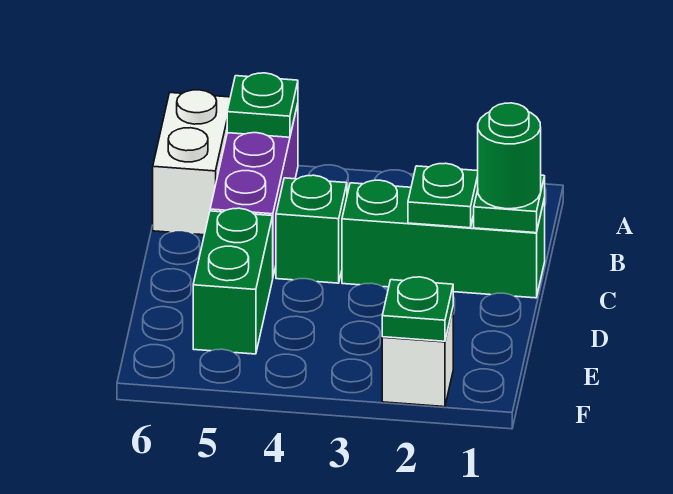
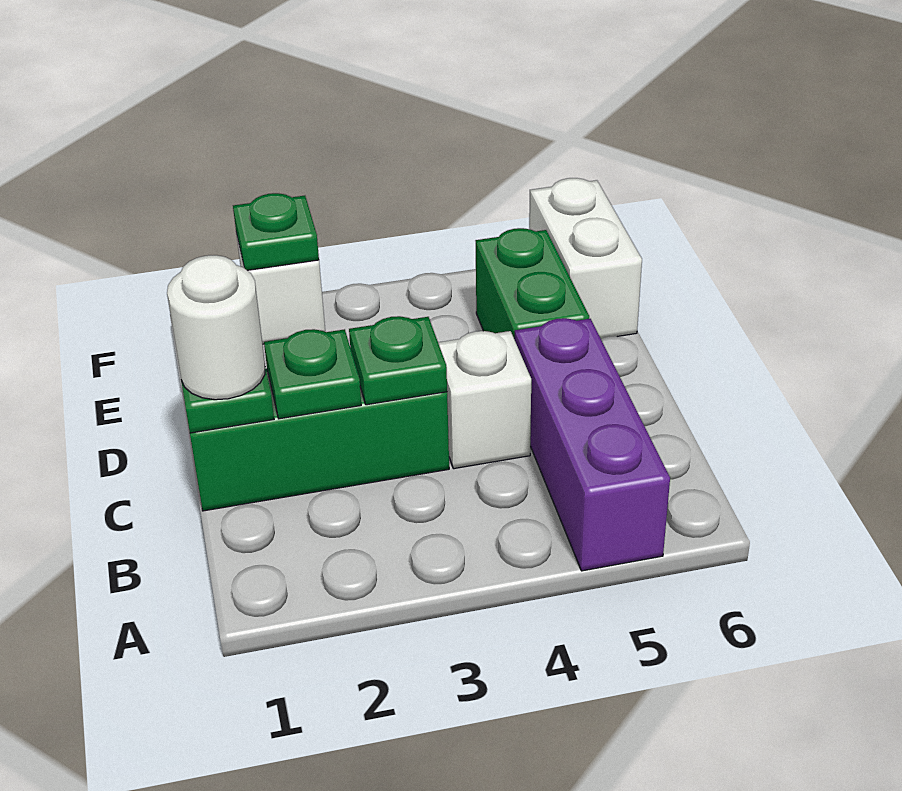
green plate A5 level 2 -> green plate C3 level 2
white brick A6:B6 level 1 -> white brick E6:F6 level 1
green round brick C1 level 3 -> white round brick C1 level 3
green brick C4 level 1 -> white brick C4 level 1

